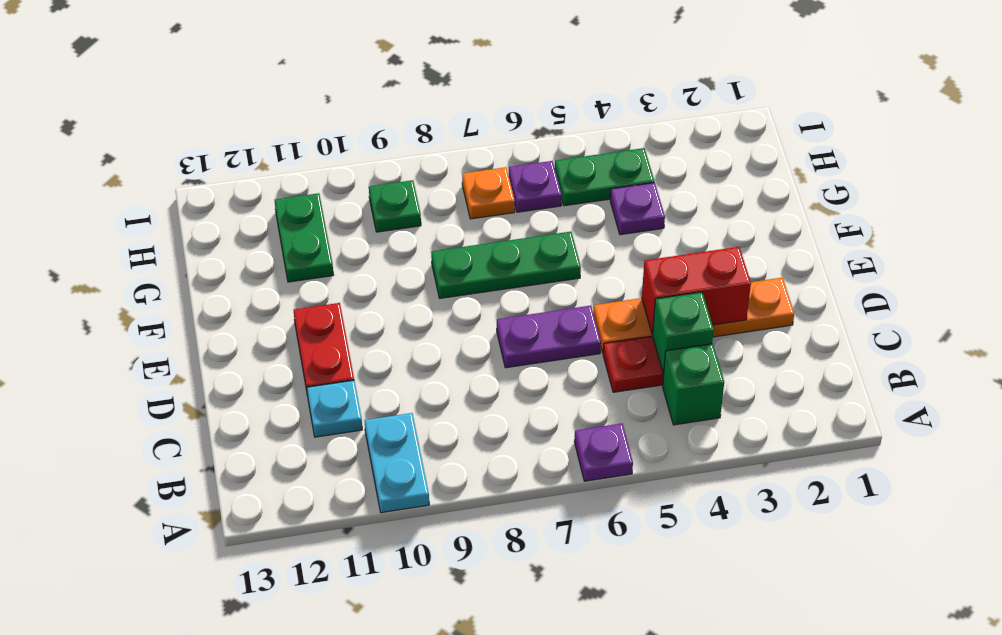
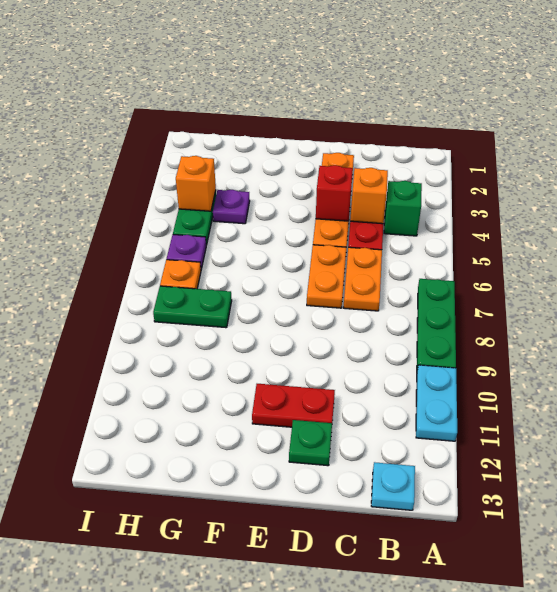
purple plate A6 level 1 -> none
cyan plate A10:B10 level 1 -> cyan plate A10:A11 level 1
green brick C4 level 2 -> orange brick C4 level 2
none -> orange plate C6:C7 level 1
cyan plate C11 level 1 -> cyan plate B13 level 1
red brick D3:D4 level 2 -> red brick D4 level 2
purple plate D6:D7 level 1 -> orange plate D6:D7 level 1
green plate F6:F8 level 1 -> green plate A7:A9 level 1
green plate G11:H11 level 1 -> green plate G8:H8 level 1
none -> orange brick H4 level 2
green plate H9 level 1 -> green plate D12 level 1

